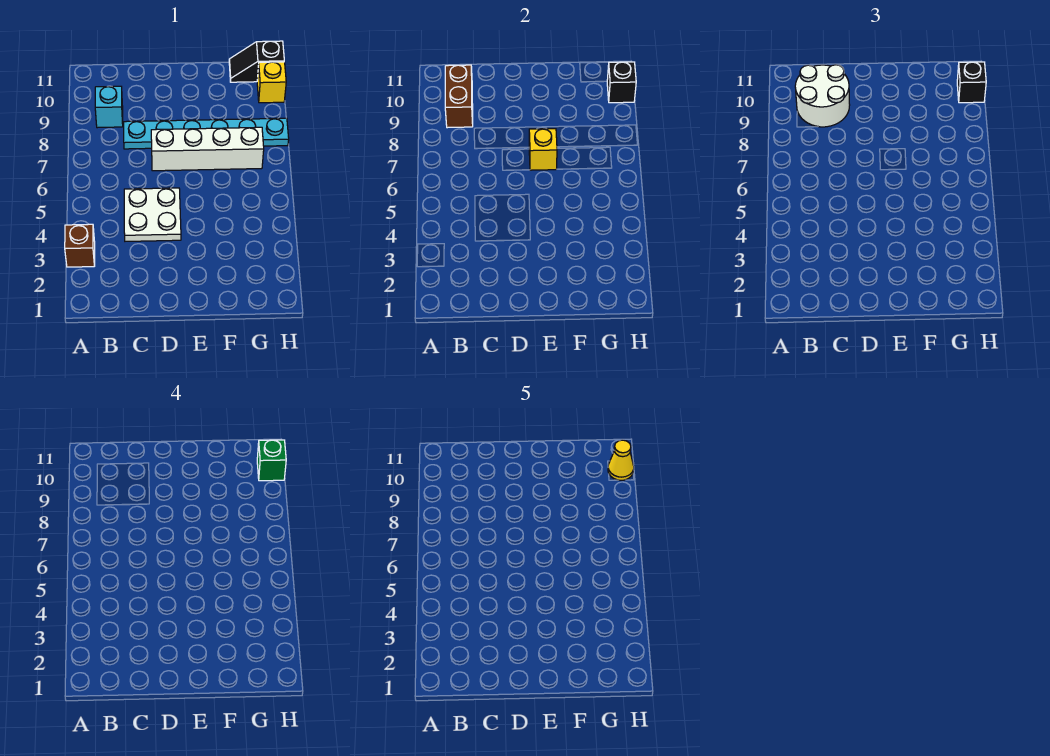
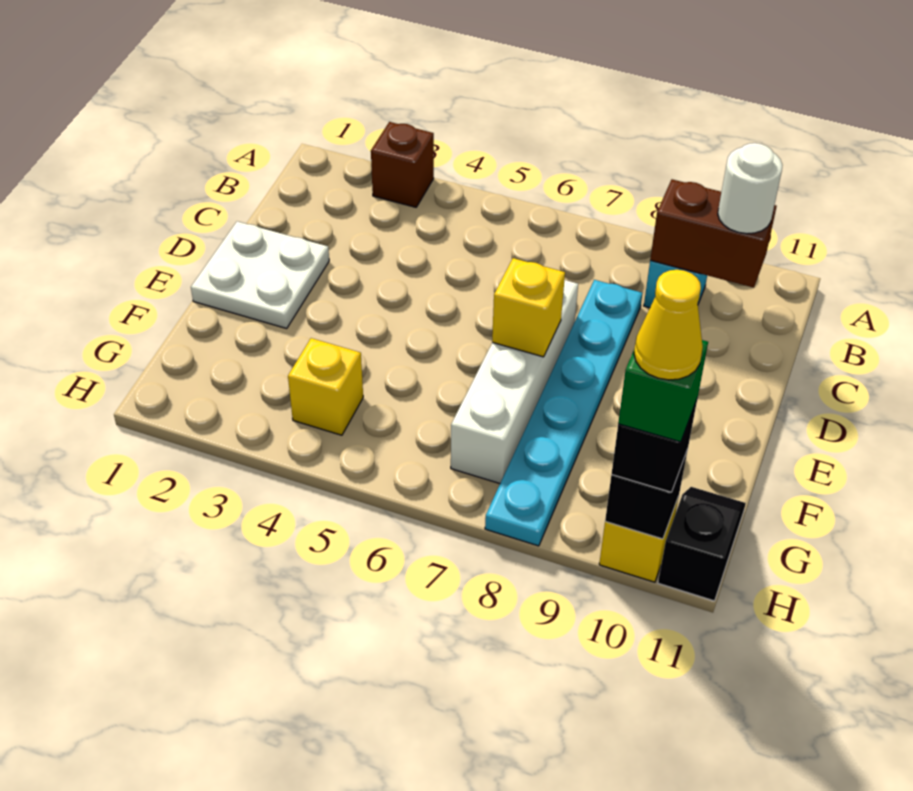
white round brick B9:C10 level 3 -> white round brick B10 level 3
white plate C4:D5 level 1 -> white plate D1:E2 level 1
none -> yellow brick G4 level 1

